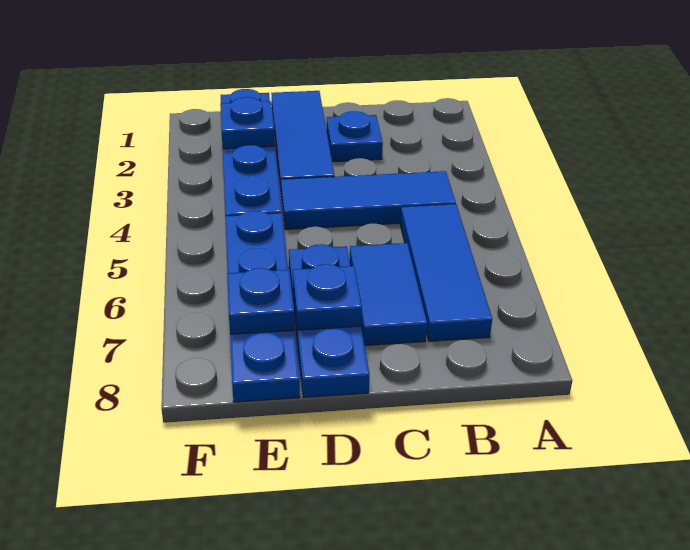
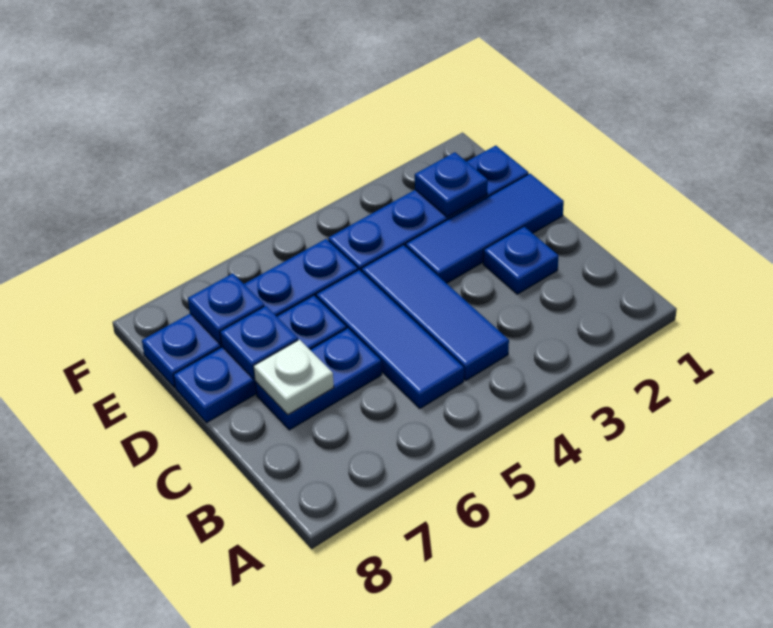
blue tile B5:B7 level 1 -> blue tile B5:D5 level 1
blue tile C6:C7 level 1 -> blue plate C6:C7 level 1
none -> white plate C7 level 2

